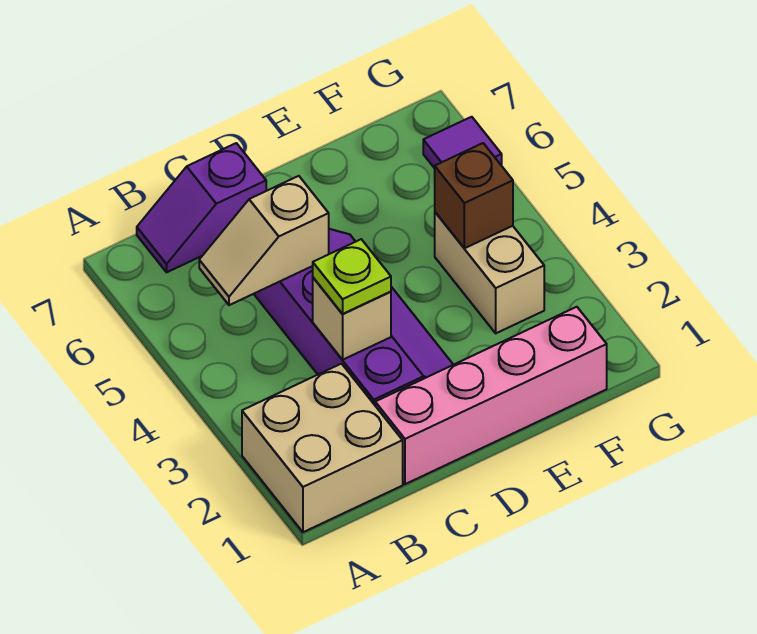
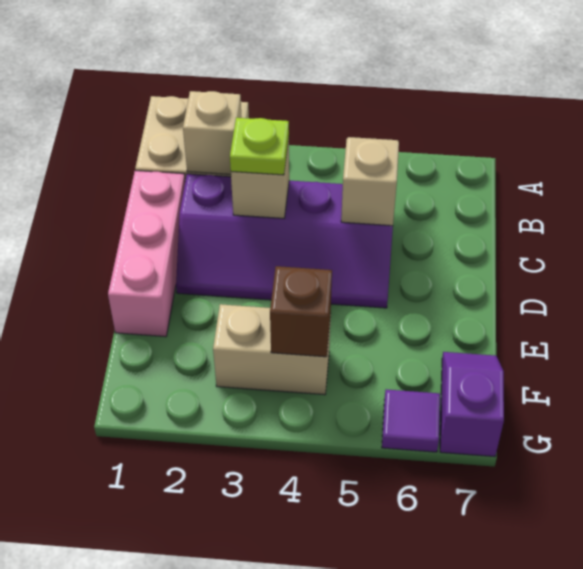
none -> tan brick B2 level 2
purple slope B7:C7 level 1 top C -> purple slope F7:G7 level 1 top G
pink brick C1:F1 level 1 -> pink brick C1:E1 level 1

